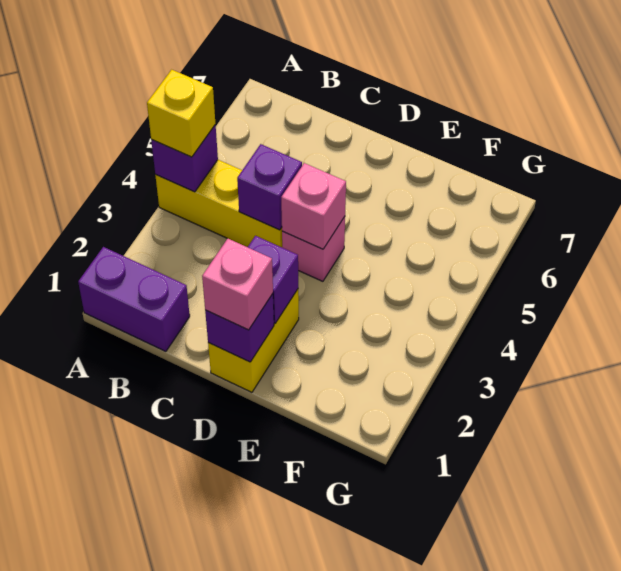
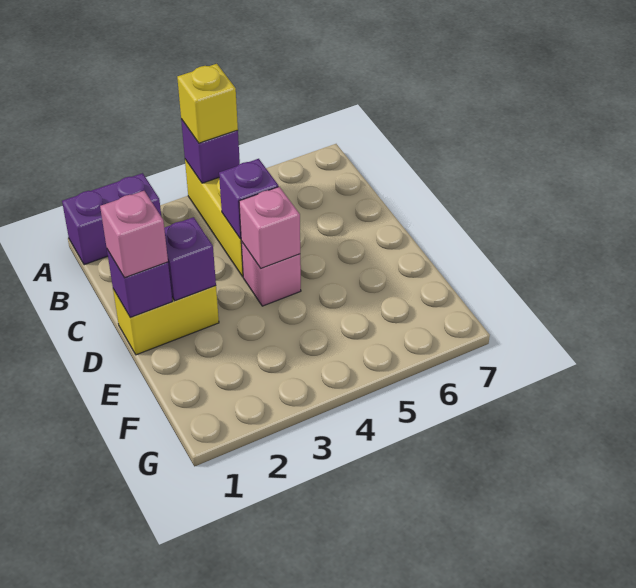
purple brick A1:B1 level 1 -> purple brick A1:A2 level 1

